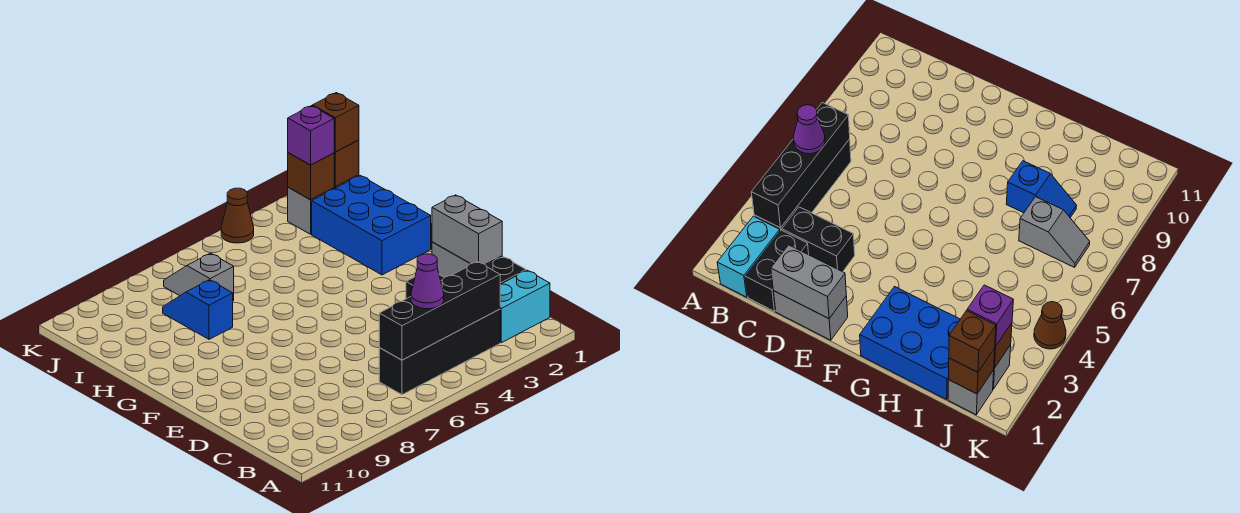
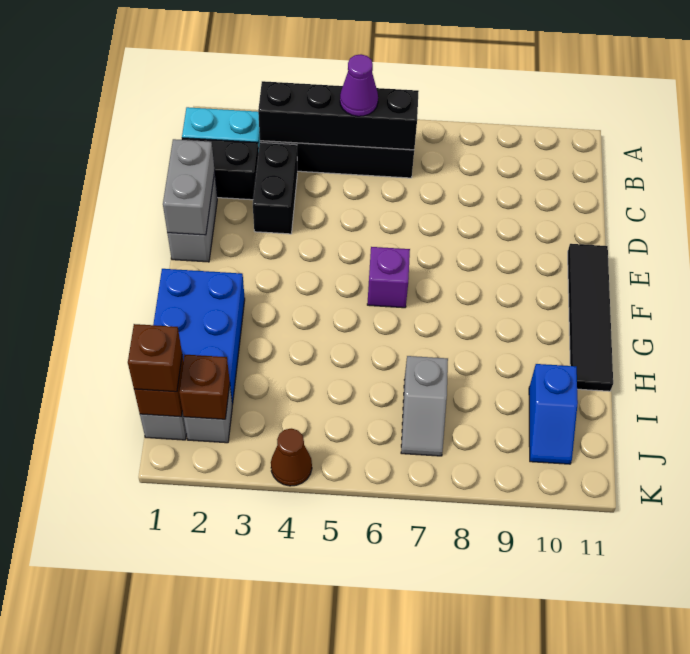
none -> black tile E11:H11 level 1
blue slope H8:I8 level 1 top H -> blue slope I10:J10 level 1 top I
purple brick J2 level 3 -> purple brick F6 level 1

